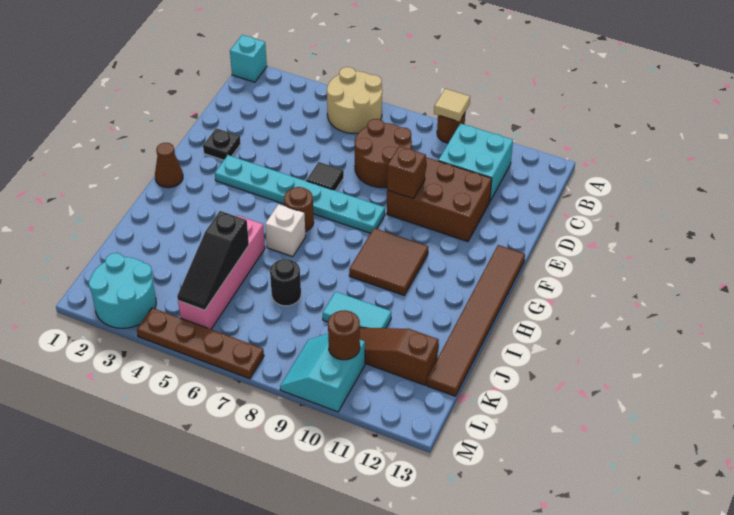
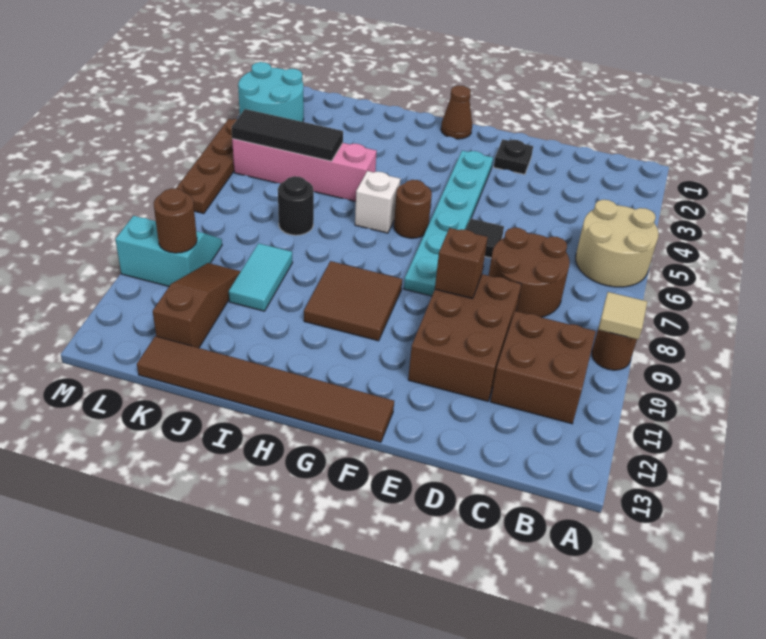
cyan brick A1 level 1 -> none
cyan brick B10:C11 level 1 -> brown brick B10:C11 level 1
black slope J5:L5 level 2 top J -> black tile J5:L5 level 2

